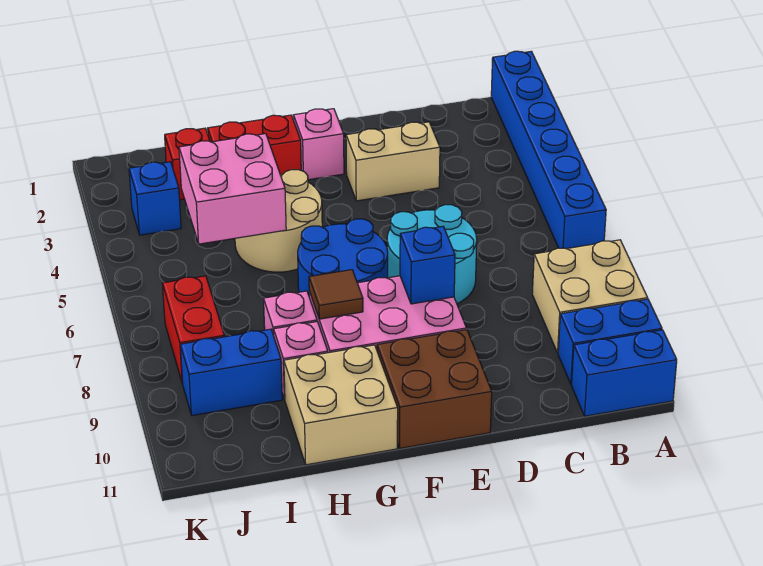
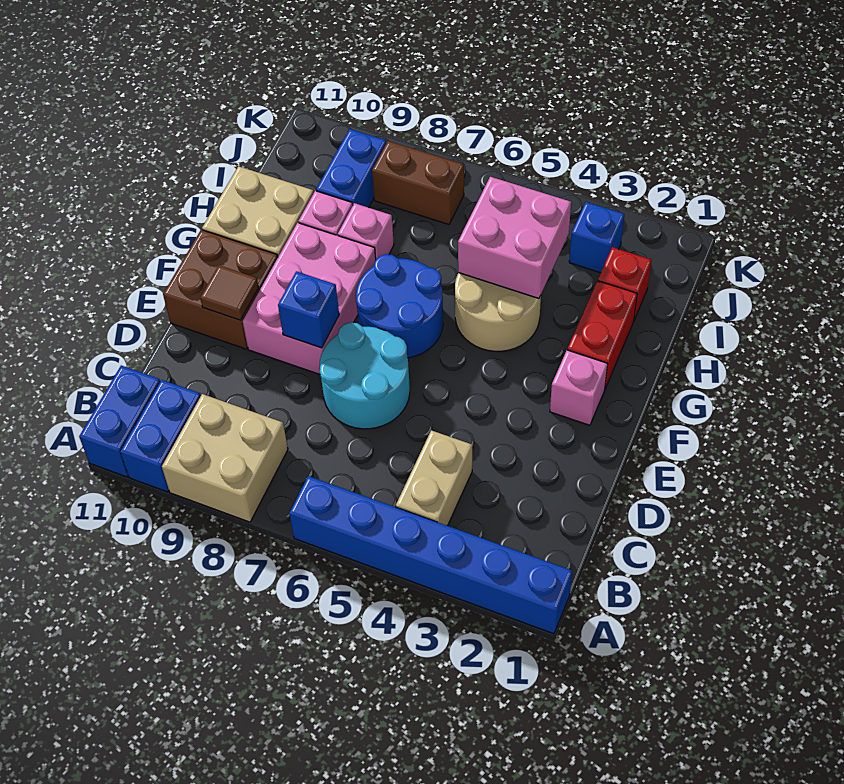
tan brick D3:E3 level 1 -> tan brick B4:C4 level 1
brown tile G8 level 2 -> brown tile E10 level 2
red brick J7:J8 level 1 -> brown brick J7:J8 level 1

